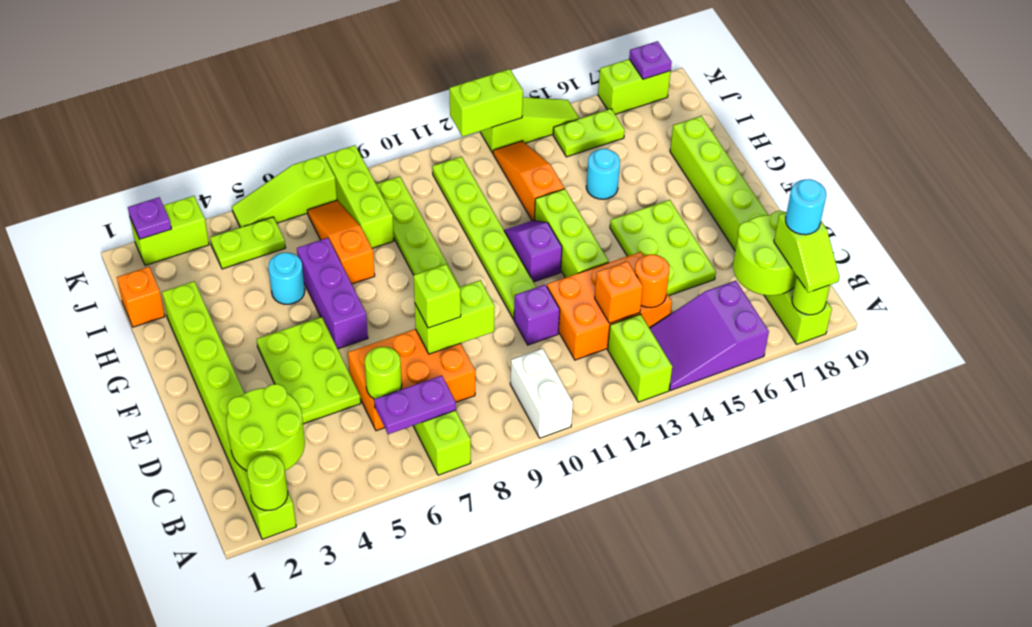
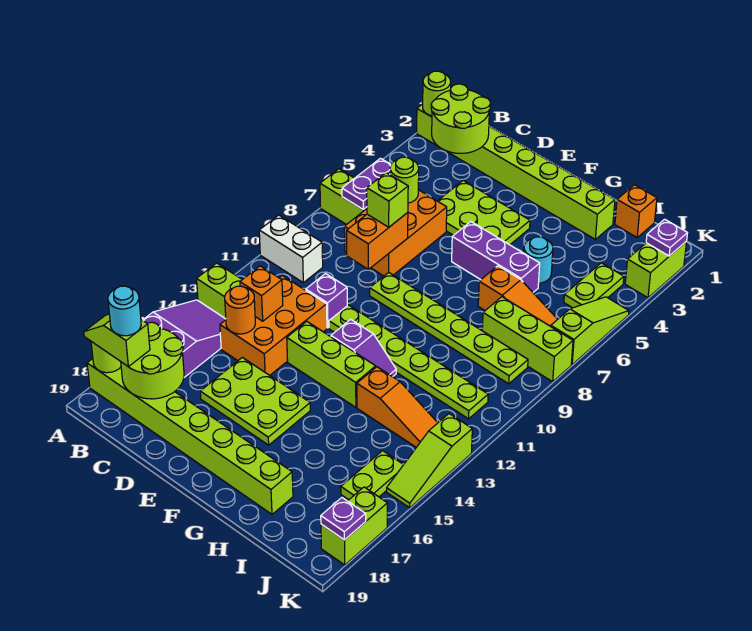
lime brick D8:D9 level 2 -> orange brick D8:D9 level 2
cyan round brick H15 level 1 -> none
lime brick K12:K13 level 2 -> none

